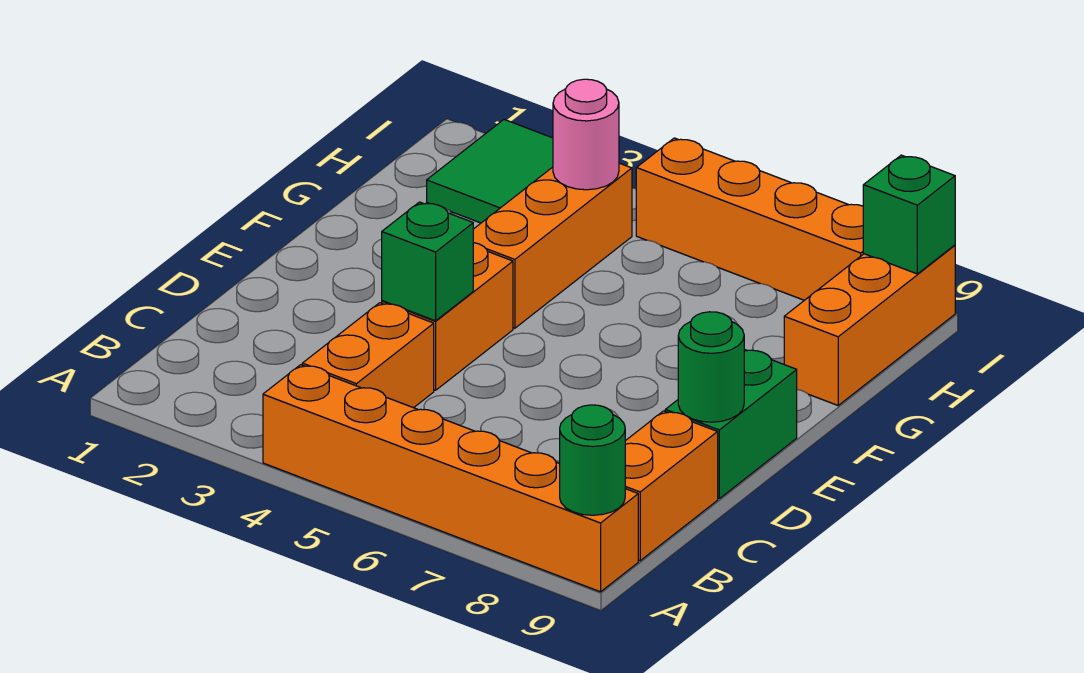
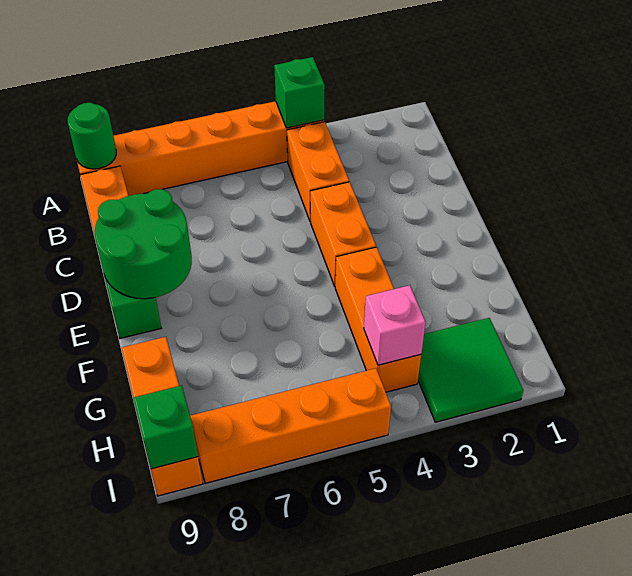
green brick D4 level 2 -> green brick A4 level 2
green round brick D9 level 2 -> green round brick D8:E9 level 2
pink round brick H4 level 2 -> pink brick H4 level 2

